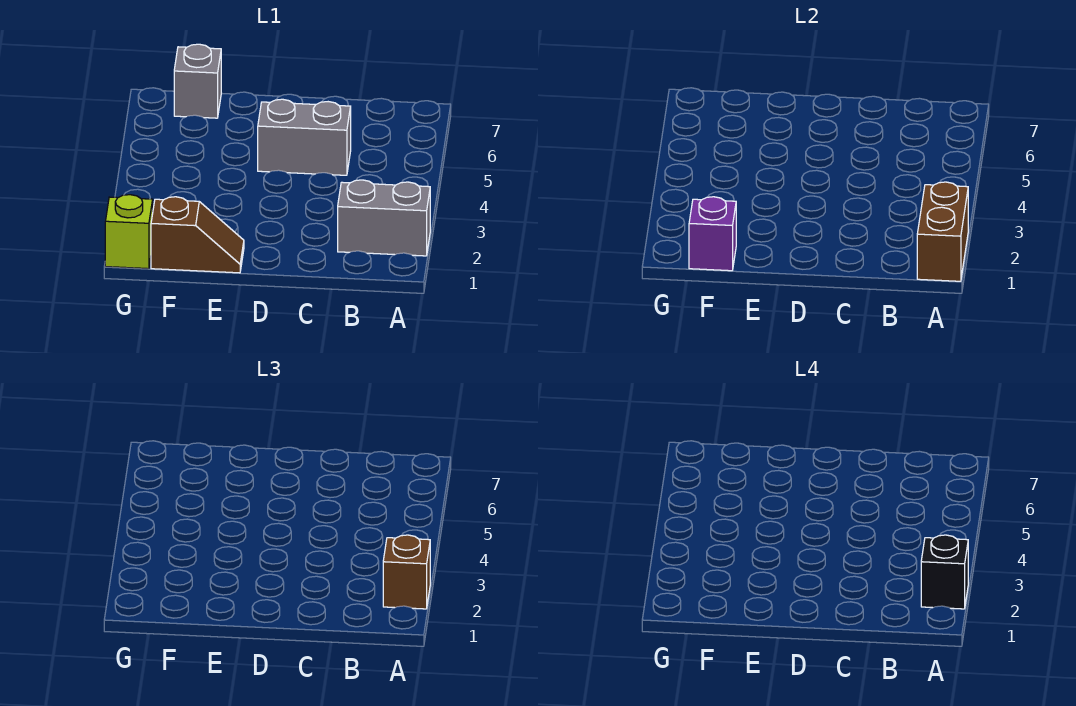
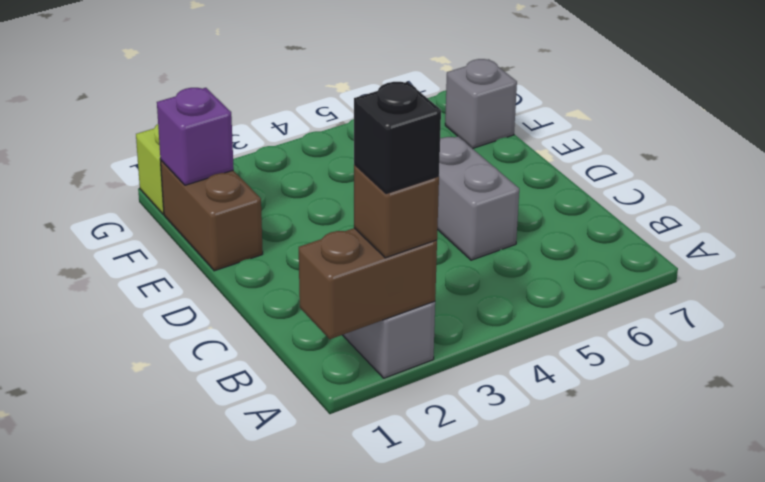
brown slope E1:F1 level 1 top F -> brown brick E1:F1 level 1

